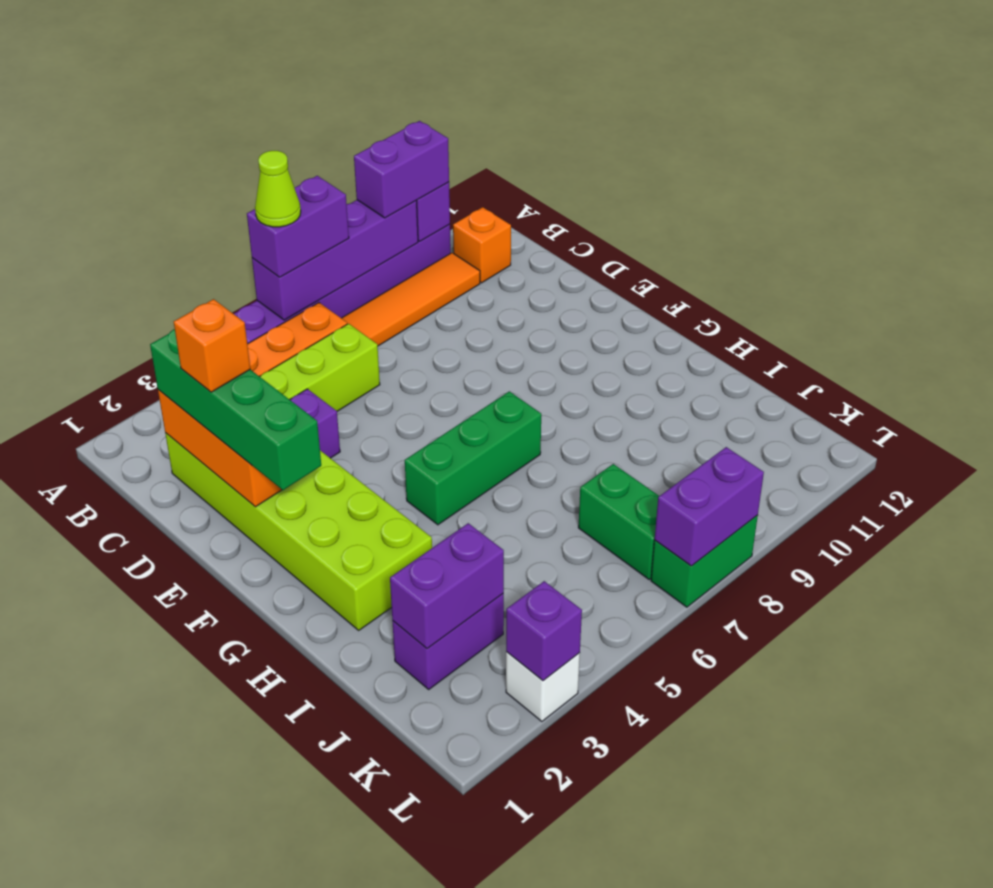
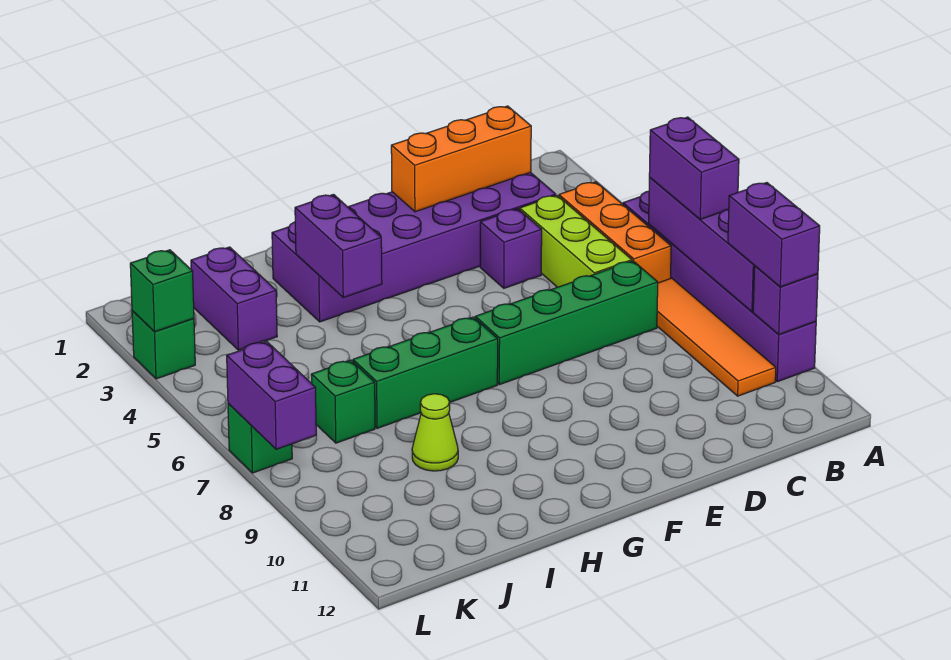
lime cone A6 level 4 -> lime cone I9 level 1
orange brick B11 level 1 -> none
lime brick C2:H3 level 1 -> purple brick C2:H3 level 1
green brick C2:F2 level 3 -> green brick C7:F7 level 1
orange brick D2 level 4 -> none
green brick G5:G7 level 1 -> green brick G7:I7 level 1
purple brick J2:J3 level 2 -> purple brick H3:H4 level 2
green brick J7:K7 level 1 -> green brick J7 level 1
white brick L3 level 1 -> green brick L3 level 1
purple brick L3 level 2 -> green brick L3 level 2
green brick L7:L8 level 1 -> green brick L7 level 1

